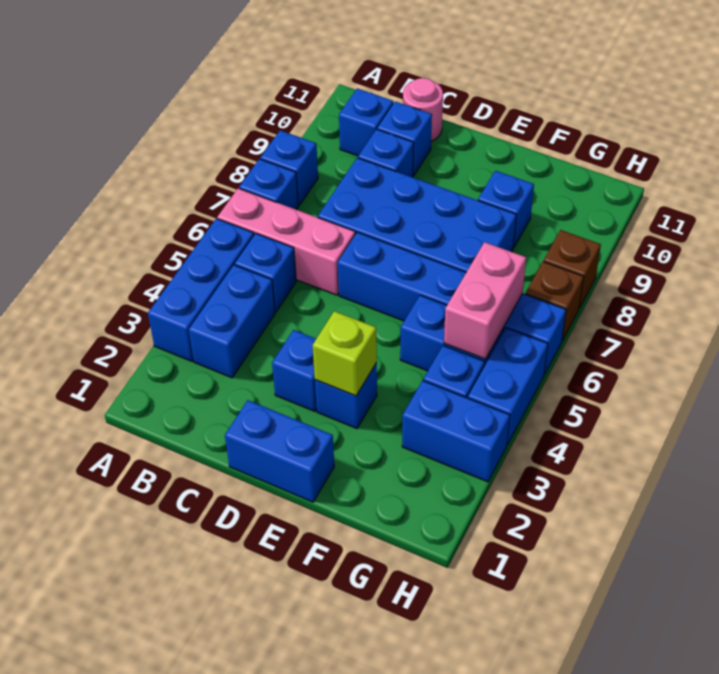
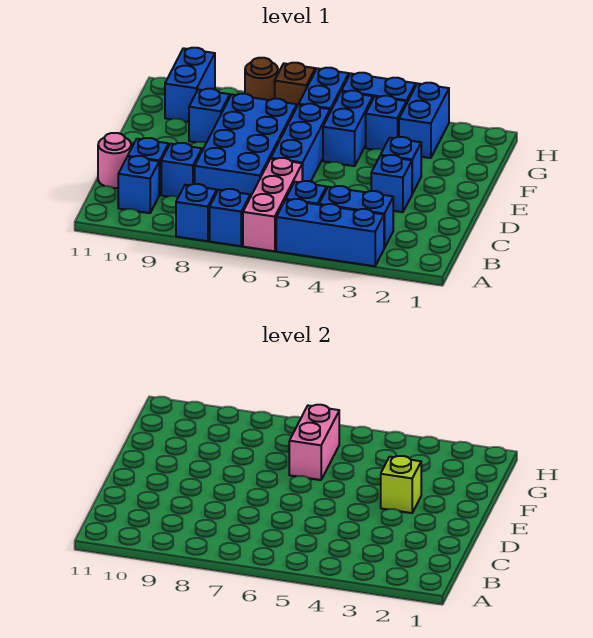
blue brick D1:E1 level 1 -> blue brick G10:H10 level 1
pink brick G5:G6 level 2 -> pink brick F6:G6 level 2
brown brick H8 level 1 -> brown round brick H8 level 1

